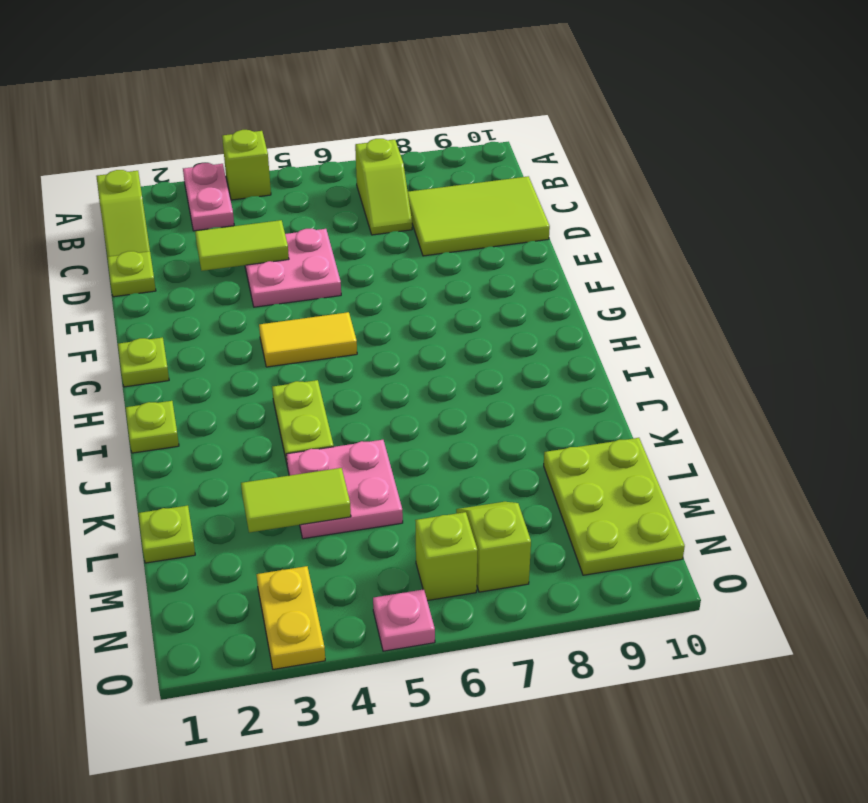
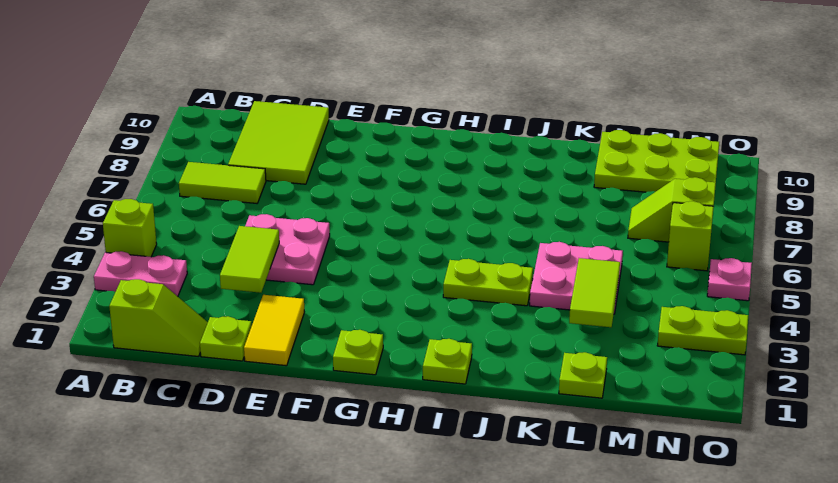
lime slope B7:C7 level 1 top B -> lime tile B7:C7 level 1
yellow tile G4:G5 level 1 -> yellow tile E1:E2 level 1
yellow plate N3:O3 level 1 -> lime plate N3:O3 level 1

